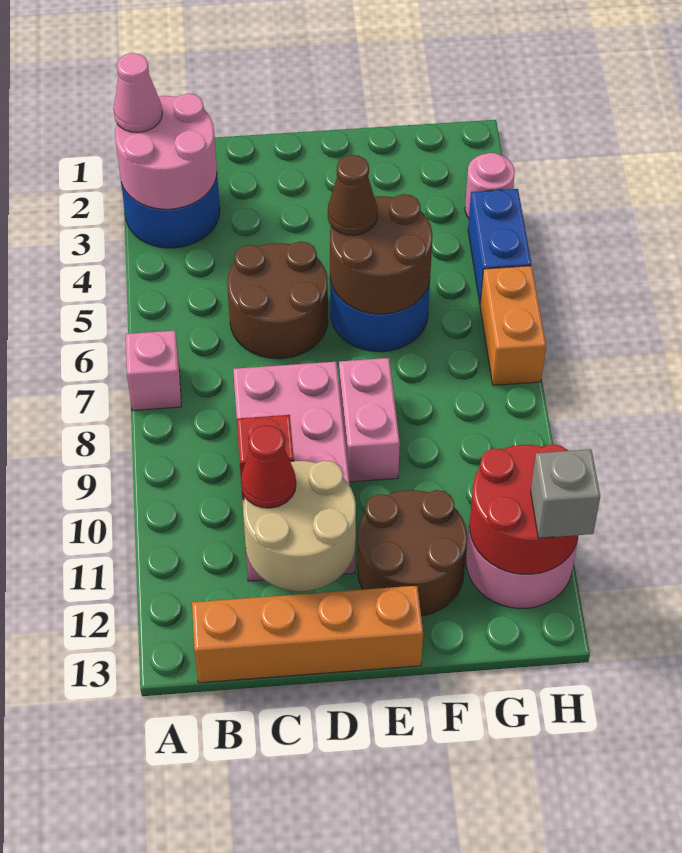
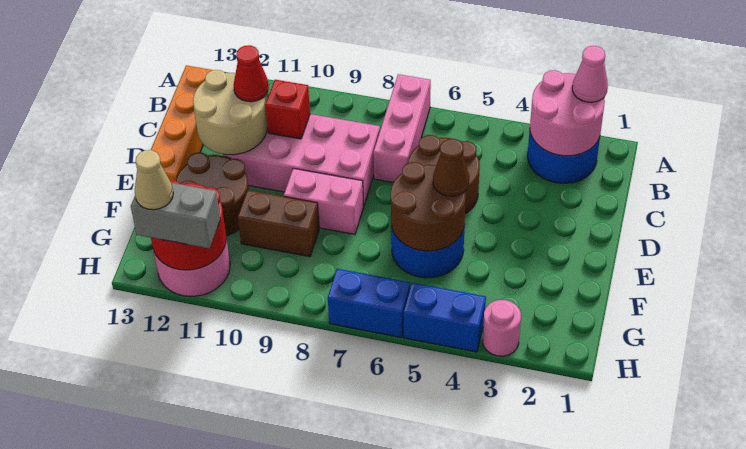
pink brick A7 level 1 -> pink brick A7:C7 level 1
none -> brown brick F9:F10 level 1
orange brick H6:H7 level 1 -> blue brick H6:H7 level 1
grey brick H12 level 3 -> grey brick H11:H12 level 3
none -> tan cone H12 level 4

